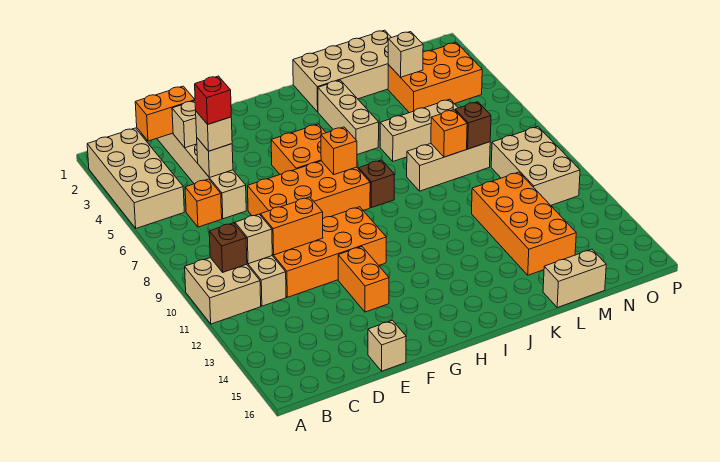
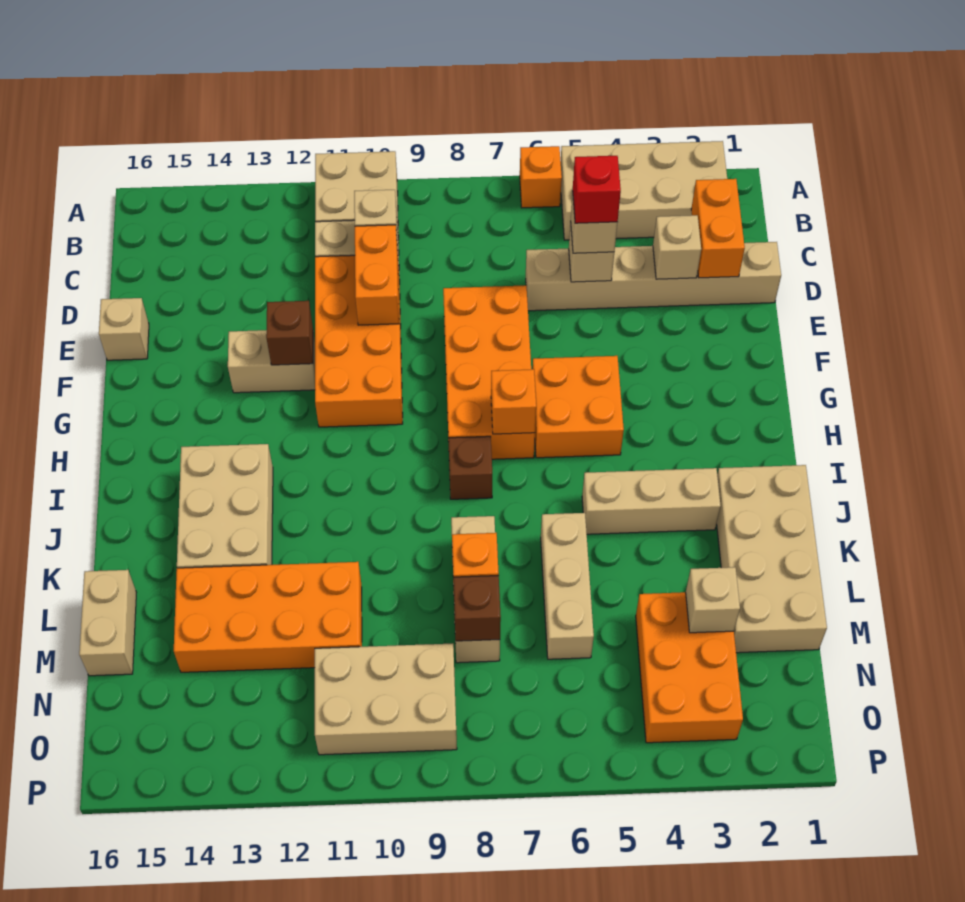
brown brick B10 level 2 -> brown brick F12 level 2
orange brick C6 level 1 -> orange brick A6 level 1
orange brick F12:F13 level 1 -> tan brick F12:F13 level 1
none -> tan brick I13:K14 level 1

